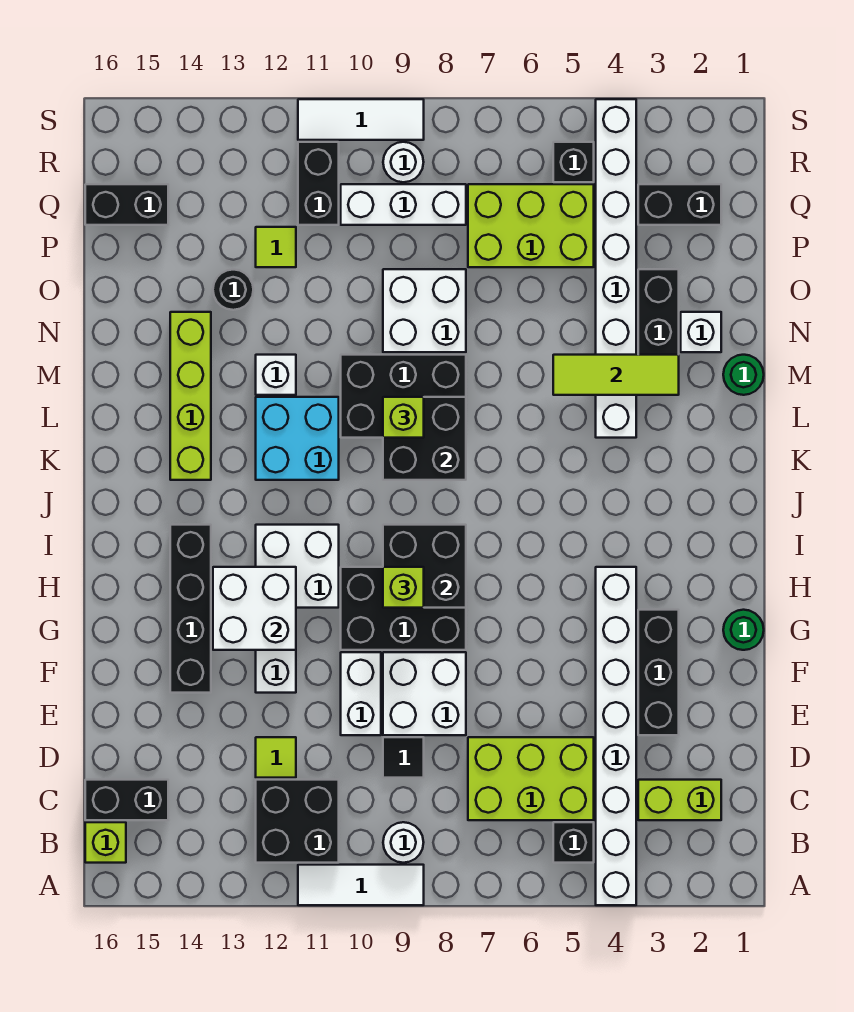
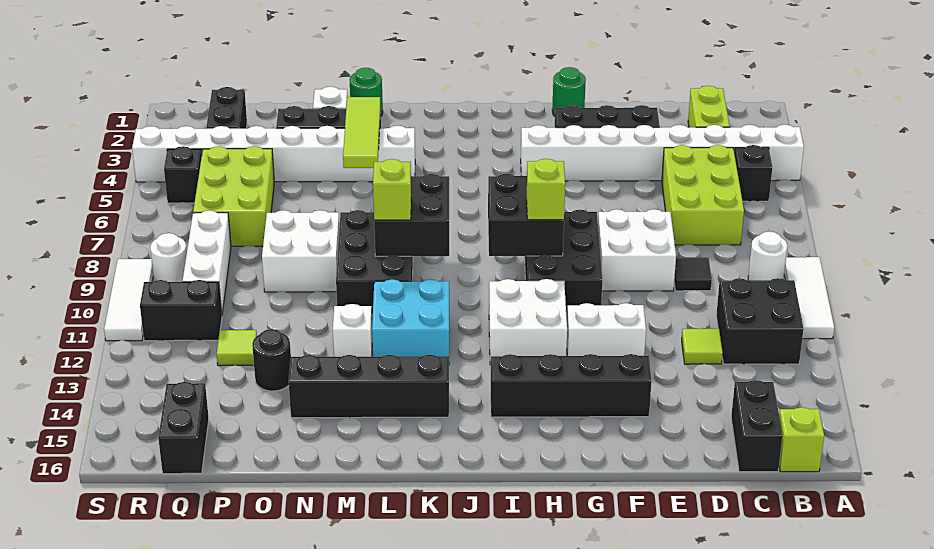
white brick E10:F10 level 1 -> none
white brick G12:H13 level 2 -> none
lime brick K14:N14 level 1 -> black brick K14:N14 level 1

